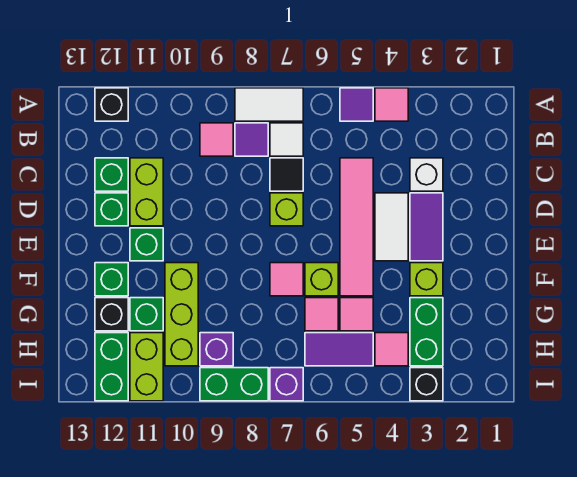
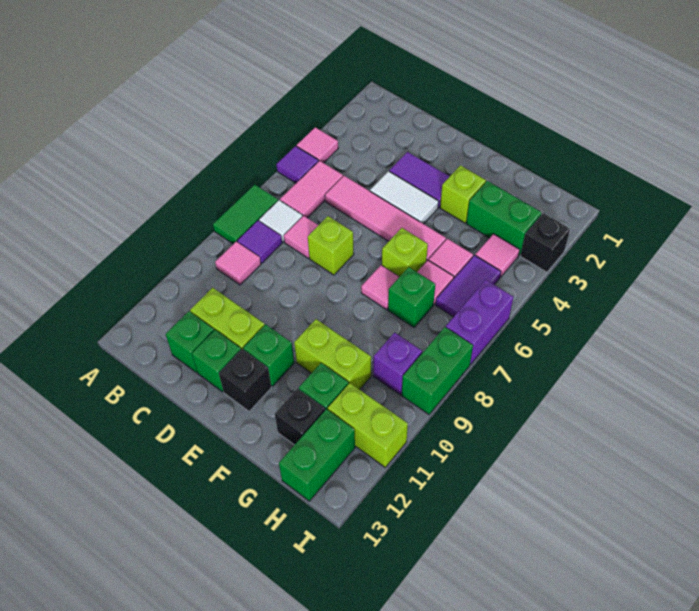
white tile A7:A8 level 1 -> green tile A7:A8 level 1
black brick A12 level 1 -> black brick E12 level 1
none -> pink tile B5:B6 level 1
white brick C3 level 1 -> none
black tile C7 level 1 -> pink tile C7 level 1
lime brick F10:H10 level 1 -> lime brick F10:G10 level 1
green brick F12 level 1 -> green brick G7 level 1
green brick H12:I12 level 1 -> green brick H12:H13 level 1
purple brick I7 level 1 -> purple brick I6:I7 level 1

